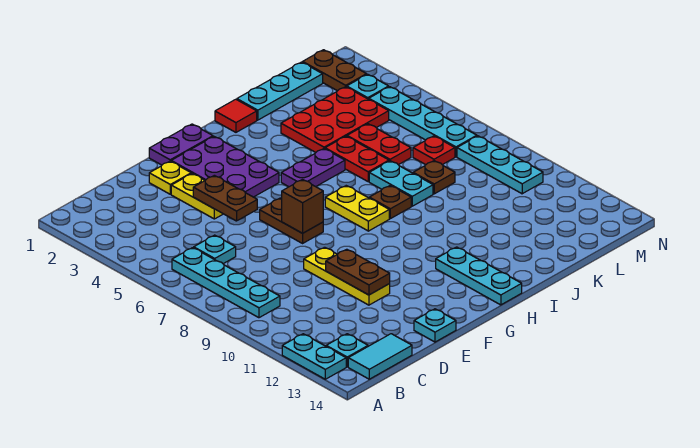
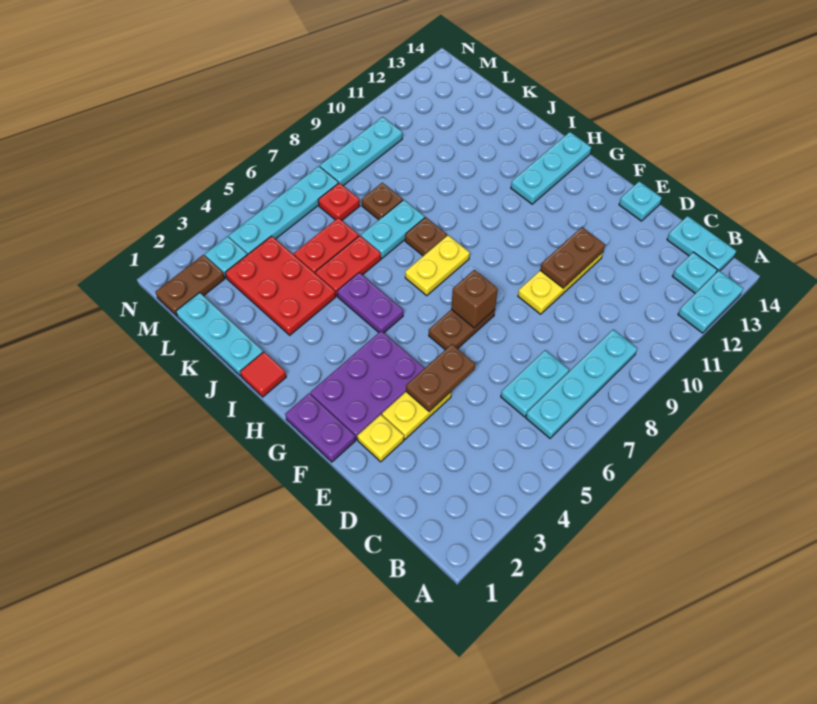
cyan tile B14:C14 level 1 -> cyan plate B14:C14 level 1
cyan plate C6 level 1 -> cyan plate C6:C7 level 1

